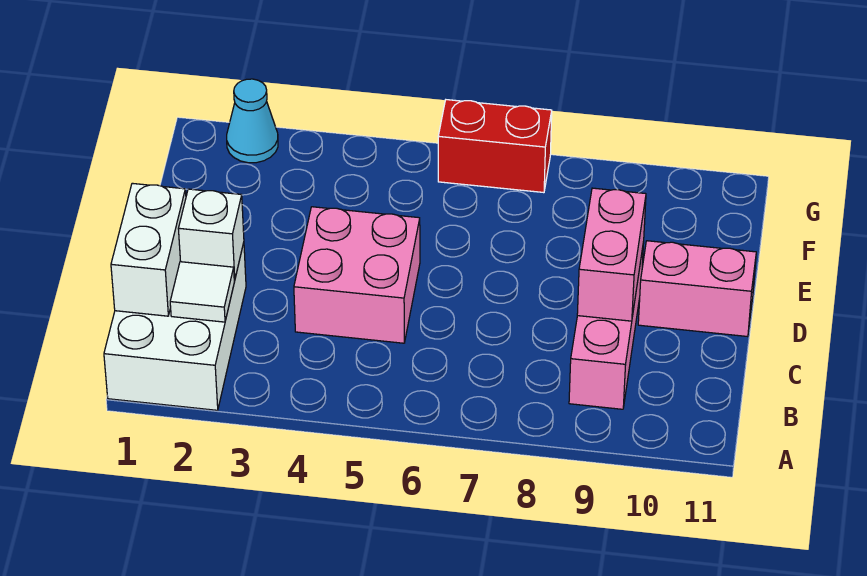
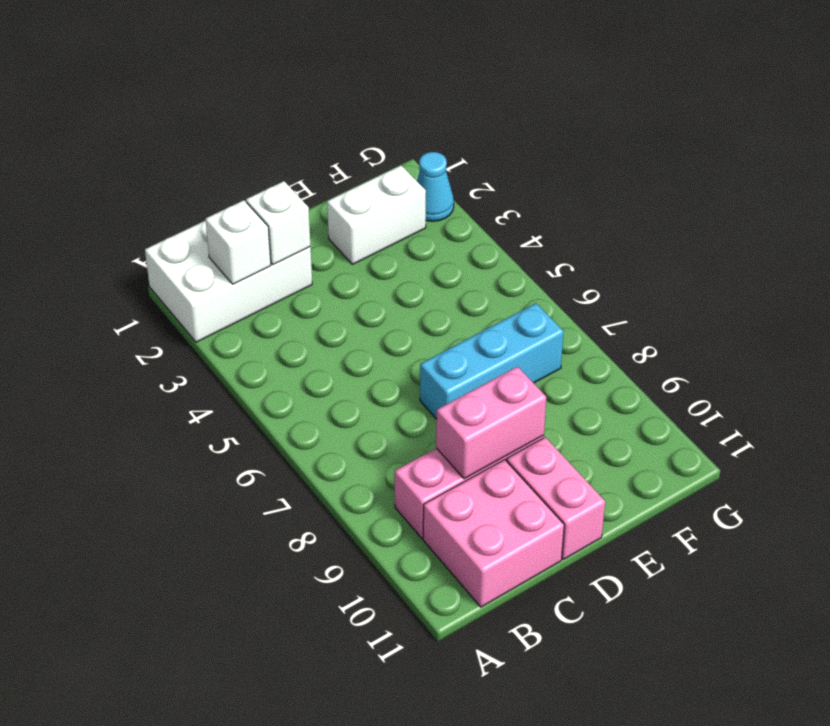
white brick B1:C1 level 2 -> white brick E2:F2 level 1
white tile B2 level 2 -> white brick B2 level 2
pink brick C4:D5 level 1 -> pink brick B10:C11 level 1
none -> cyan brick D7:F7 level 1
red brick G6:G7 level 1 -> none

